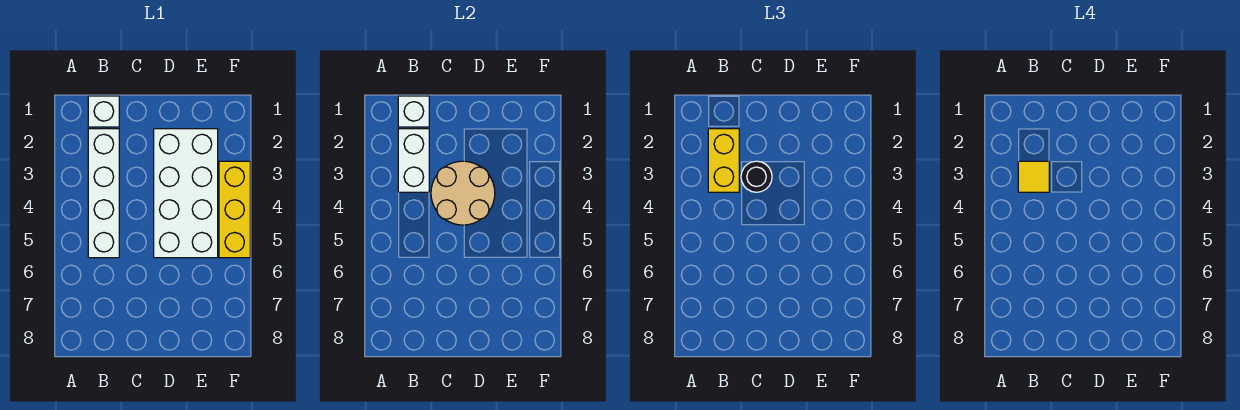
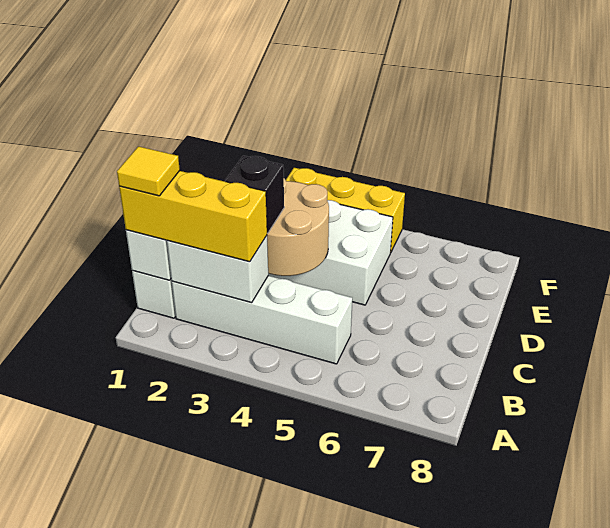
yellow brick B2:B3 level 3 -> yellow brick B1:B3 level 3
yellow tile B3 level 4 -> yellow tile B1 level 4
black round brick C3 level 3 -> black brick C3 level 3

